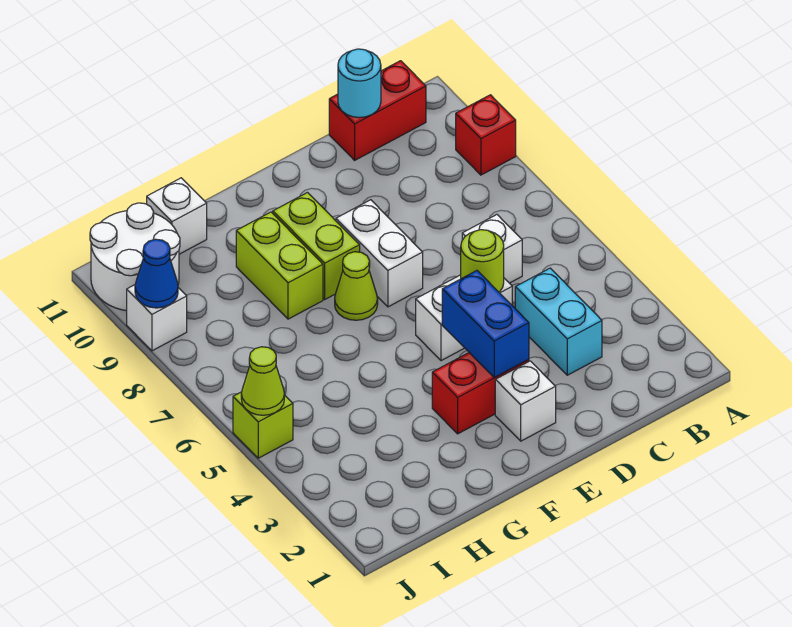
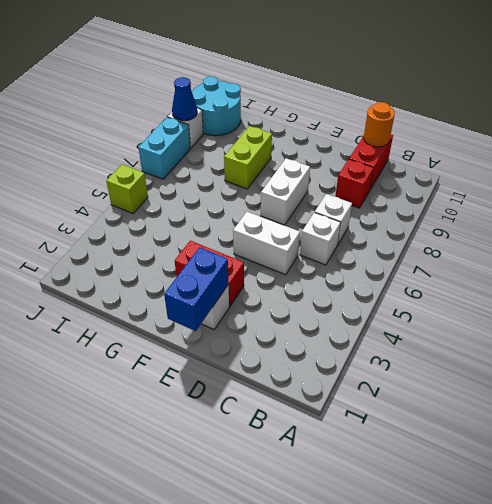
red brick A9 level 1 -> red brick C9 level 1
red brick B11:C11 level 1 -> red brick C10:C11 level 1
cyan brick C3:C4 level 1 -> cyan brick J7:J8 level 1
cyan round brick C11 level 2 -> orange round brick C11 level 2
lime round brick D5 level 2 -> none
blue brick E3:E4 level 2 -> blue brick E1:E2 level 2
lime cone F7 level 1 -> none
lime brick F8:F9 level 1 -> none
white brick H11 level 1 -> white brick C7 level 1
white round brick I10:J11 level 1 -> cyan round brick I10:J11 level 1
lime cone J5 level 2 -> none

